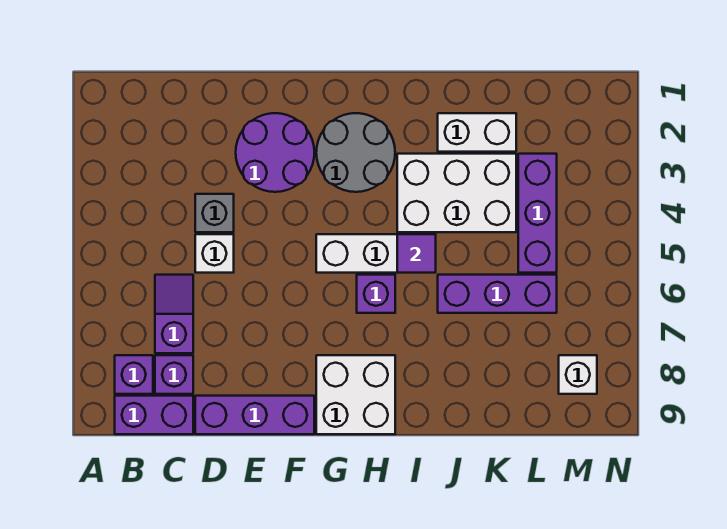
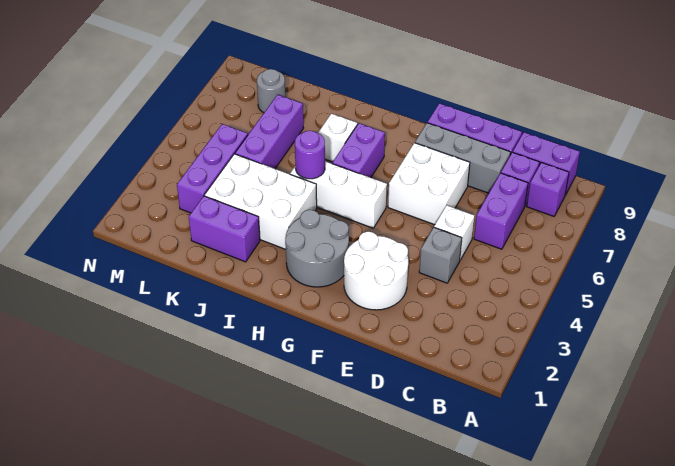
purple slope C6:C7 level 1 top 7 -> purple brick C6:C7 level 1
none -> grey brick D8:F8 level 1
purple round brick E2:F3 level 1 -> white round brick E2:F3 level 1
white brick G8:H9 level 1 -> white brick E6:F7 level 1
purple brick H6 level 1 -> purple brick H6:H7 level 1
purple tile I5 level 2 -> purple round brick I5 level 2
white brick J2:K2 level 1 -> purple brick J2:K2 level 1
purple brick J6:L6 level 1 -> purple brick K5:K7 level 1
none -> grey round brick L8 level 1
white brick M8 level 1 -> white brick I7 level 1

